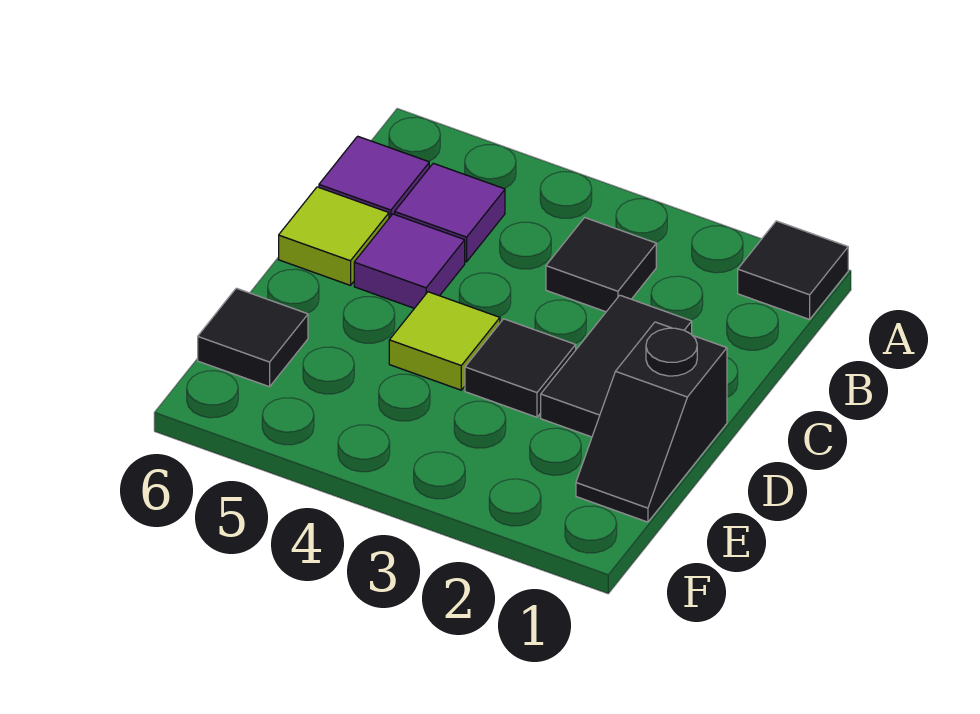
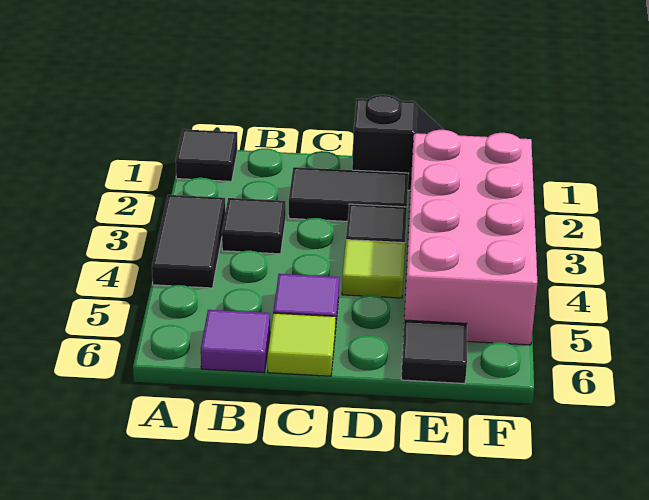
none -> black tile A3:A4 level 1
purple tile B5 level 1 -> none
none -> pink brick E2:F5 level 1

